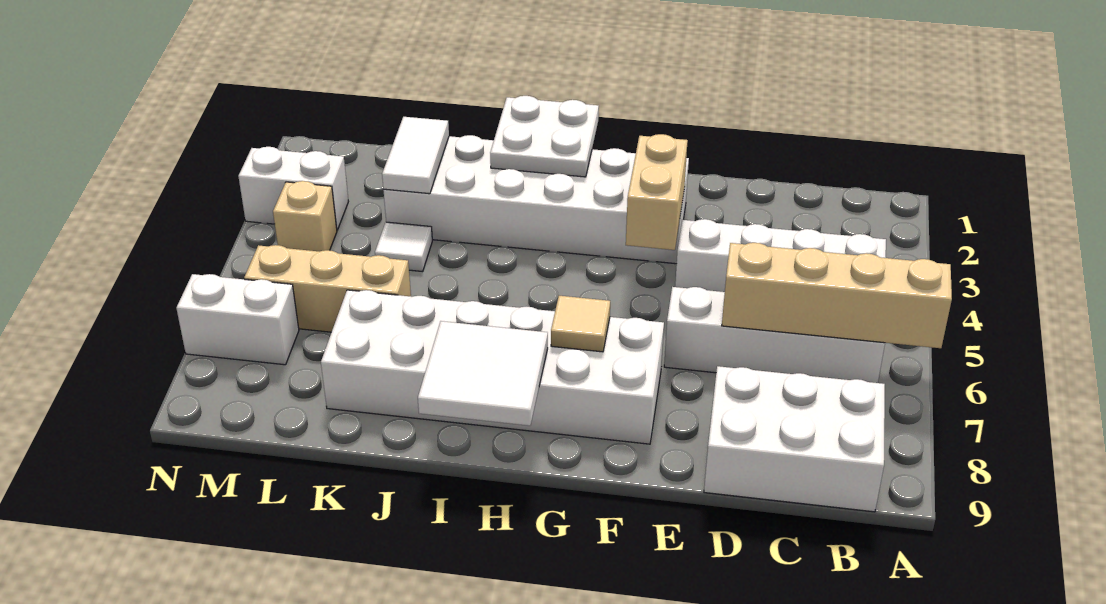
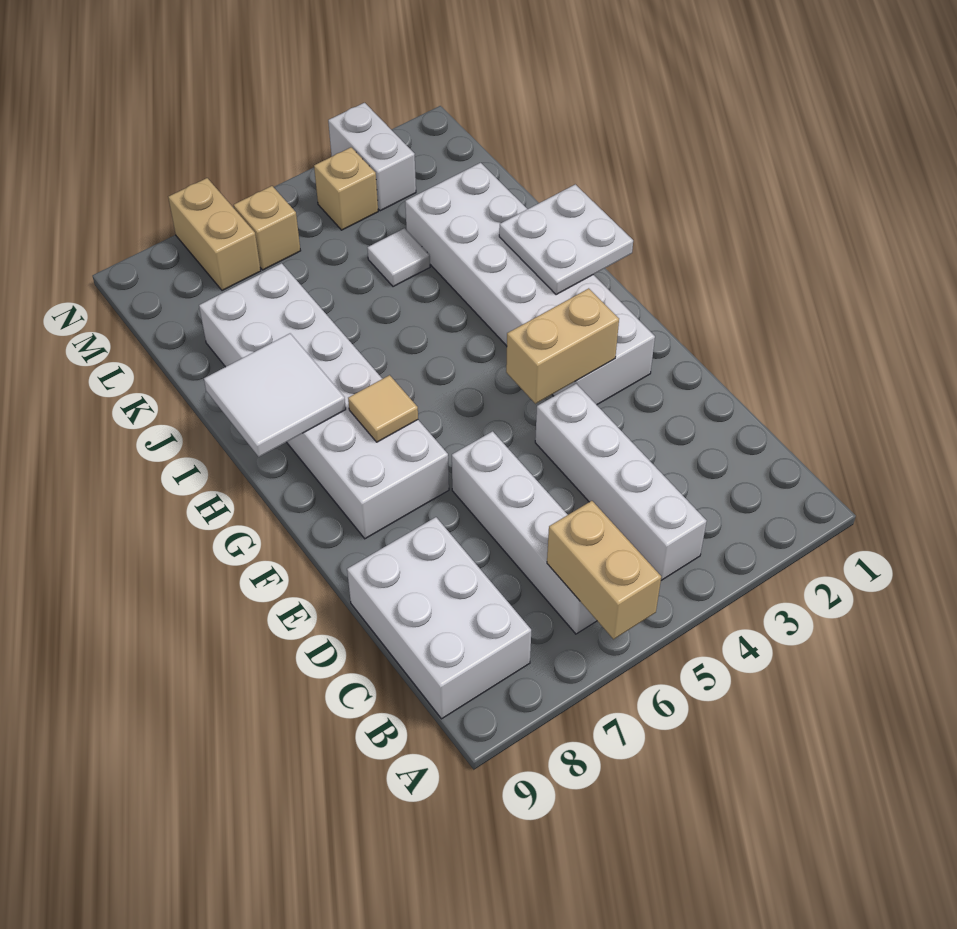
tan brick A6:D6 level 2 -> tan brick A6:B6 level 2
white tile K2:K3 level 2 -> none
tan brick K6:M6 level 1 -> tan brick M6 level 1
white brick M7:N7 level 1 -> tan brick M7:N7 level 1

